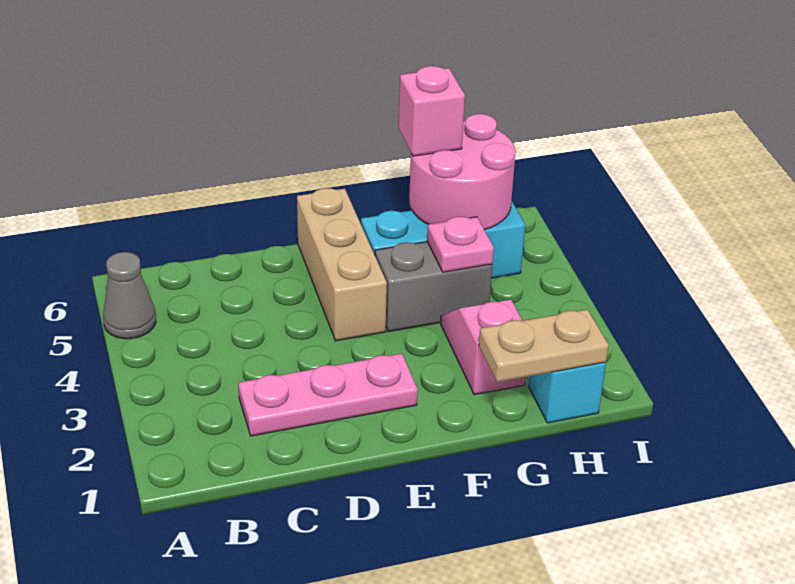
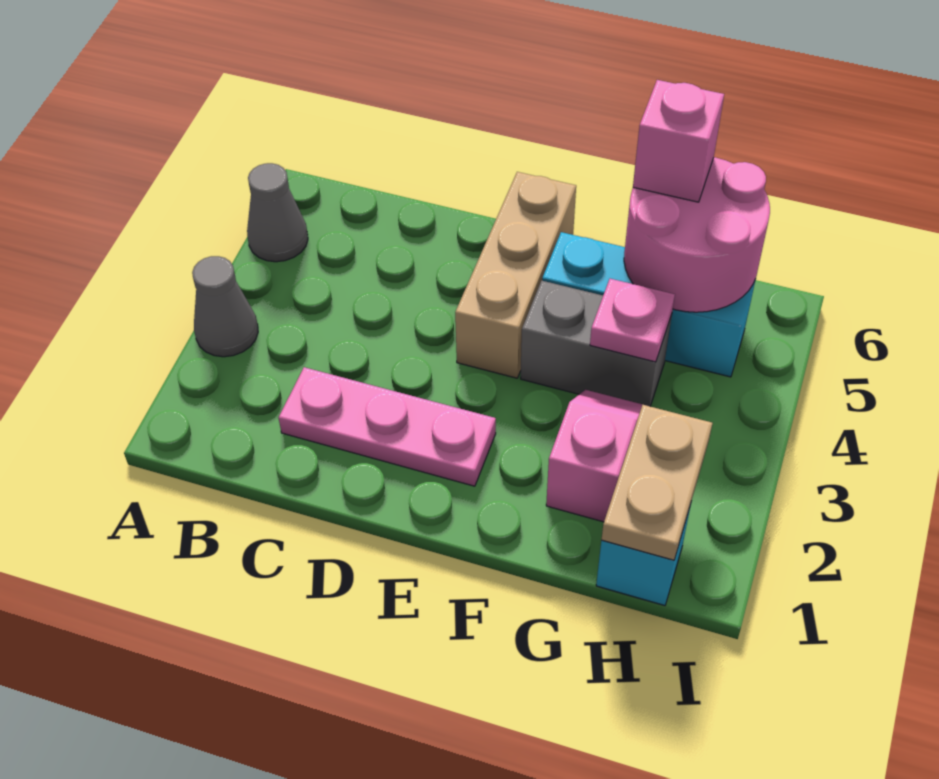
none -> grey cone A3 level 1
tan plate G1:H1 level 2 -> tan plate H1:H2 level 2

